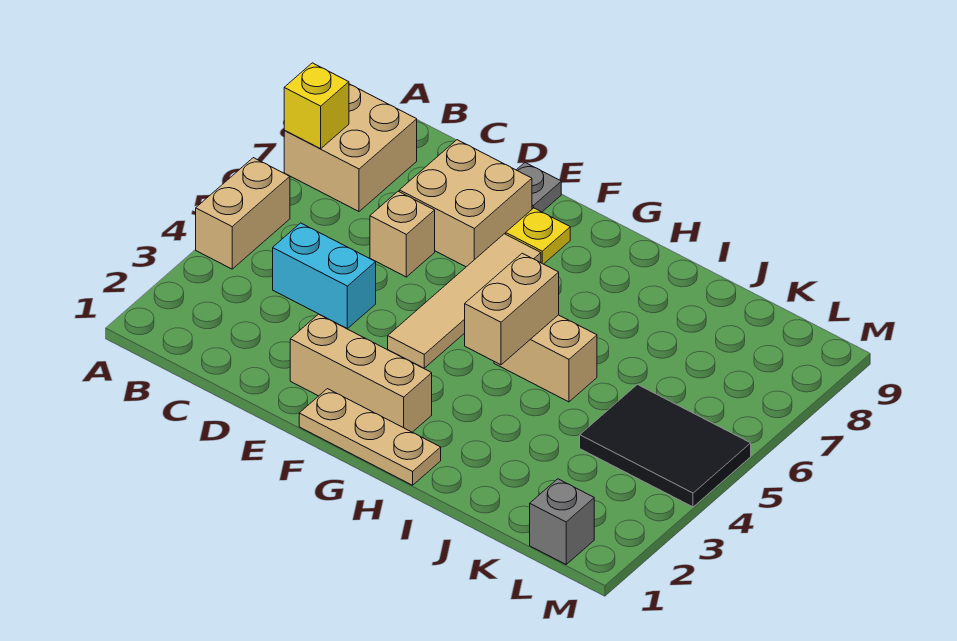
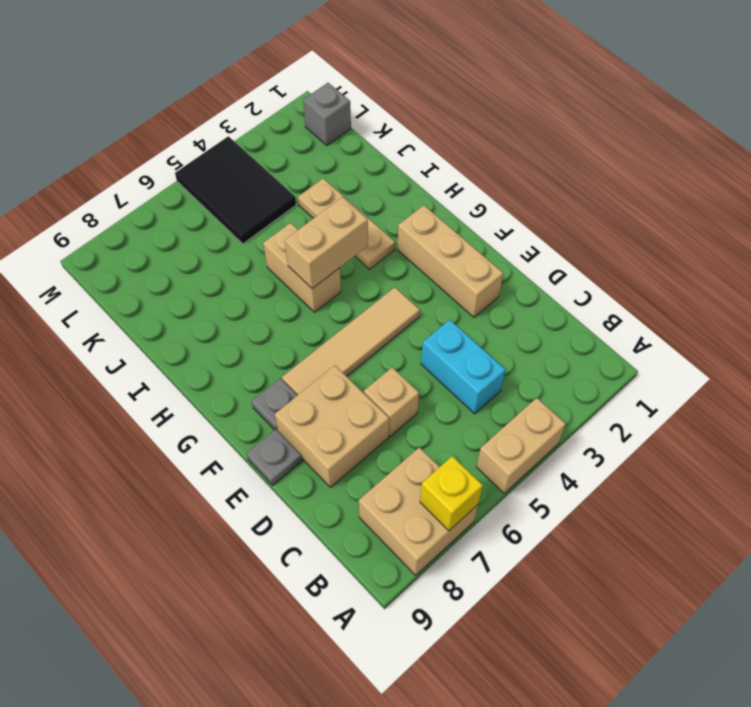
tan plate F1:H1 level 1 -> tan plate H3:J3 level 1
yellow plate F8 level 1 -> grey plate F8 level 1

